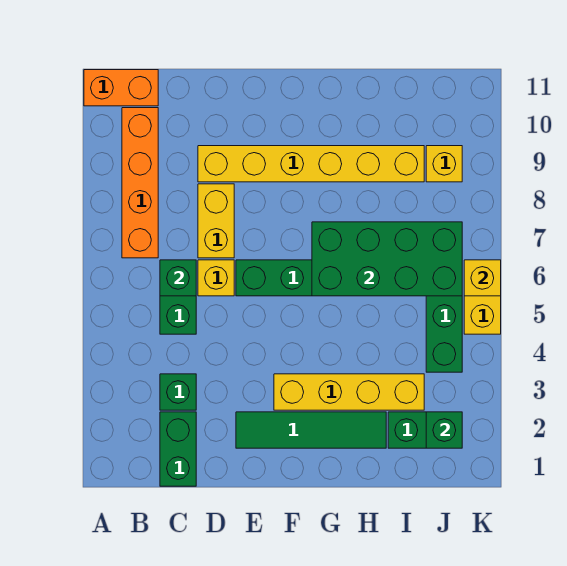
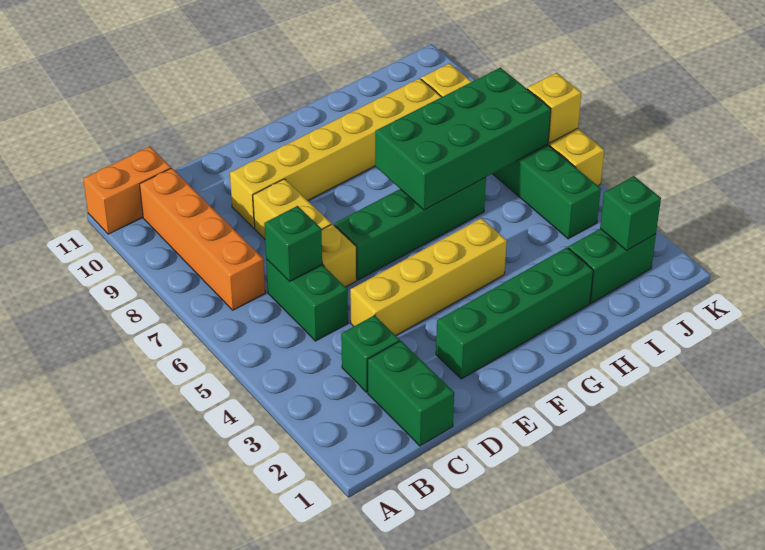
green tile E2:H2 level 1 -> green brick E2:H2 level 1
yellow brick F3:I3 level 1 -> yellow brick D4:G4 level 1

